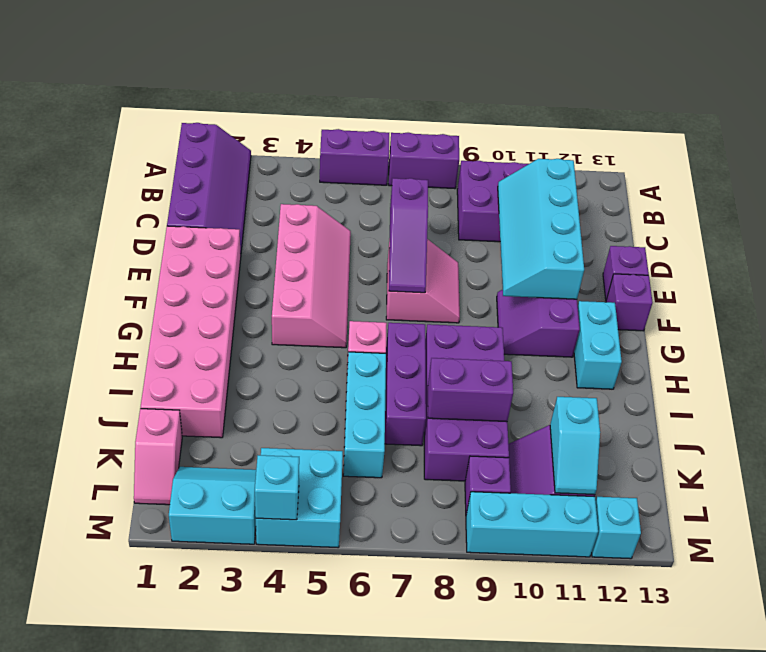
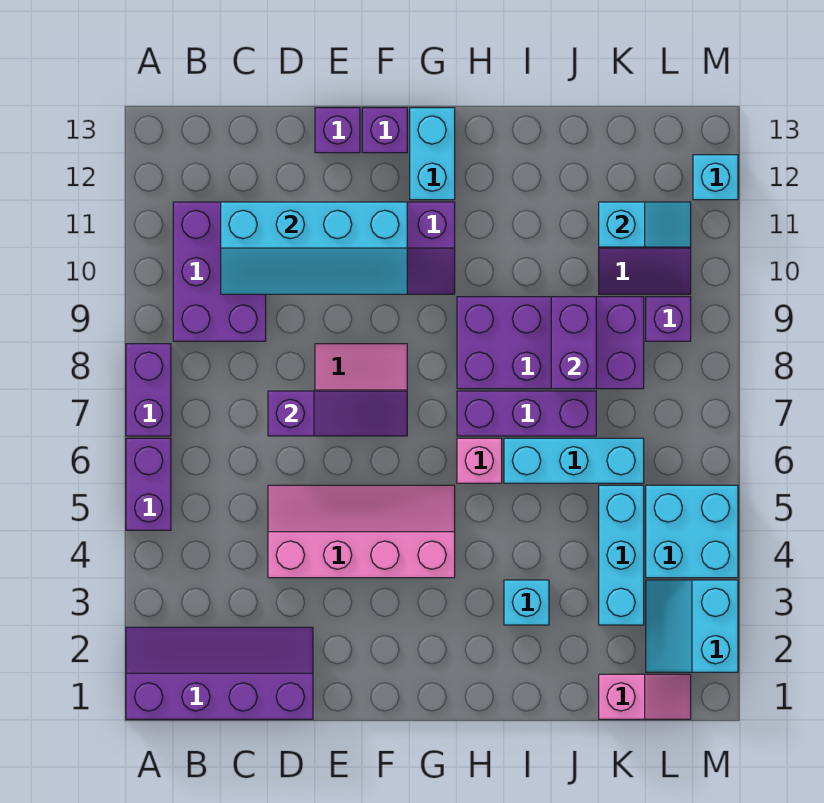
pink brick E1:J2 level 1 -> none
cyan brick G12:H12 level 1 -> cyan brick G12:G13 level 1
cyan brick M4 level 2 -> cyan brick I3 level 1
cyan brick M9:M11 level 1 -> cyan brick K3:K5 level 1

